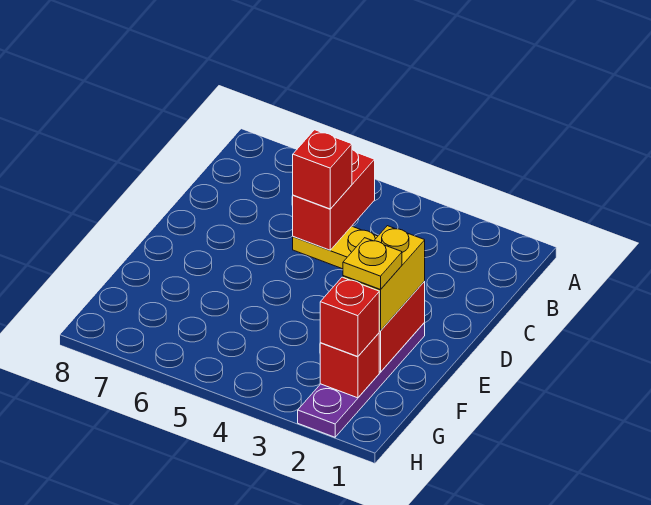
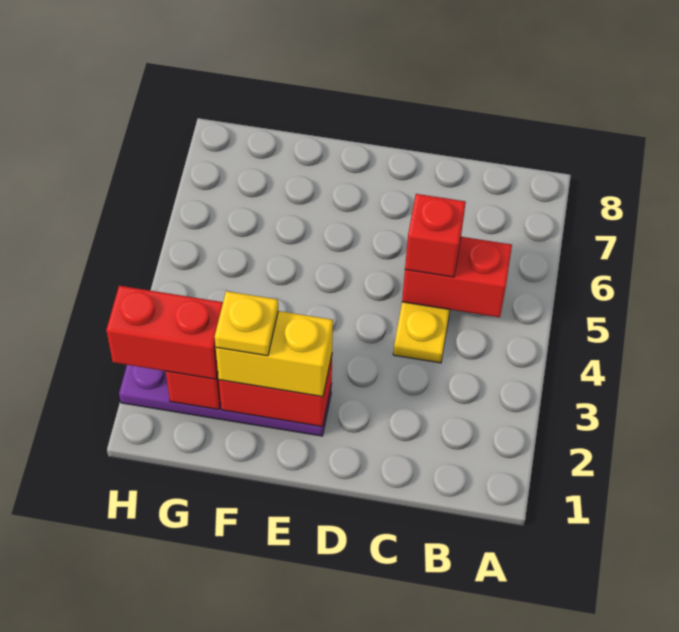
red brick G2 level 3 -> red brick G2:H2 level 3

